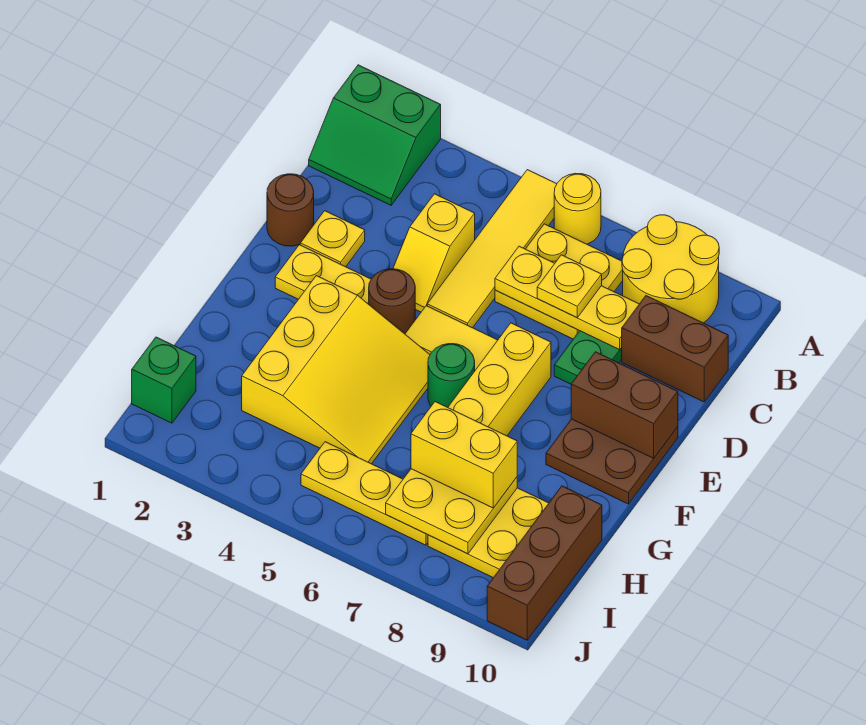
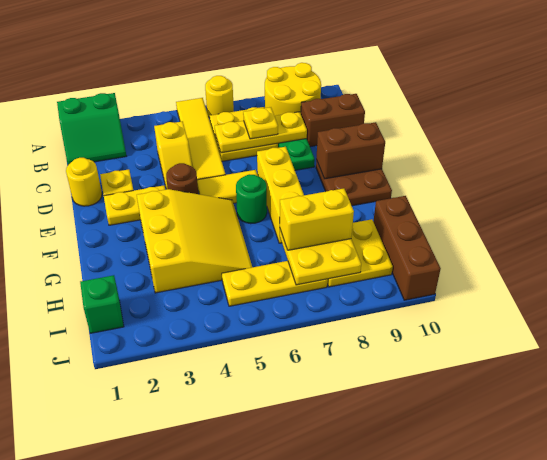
brown round brick D1 level 1 -> yellow round brick D1 level 1

